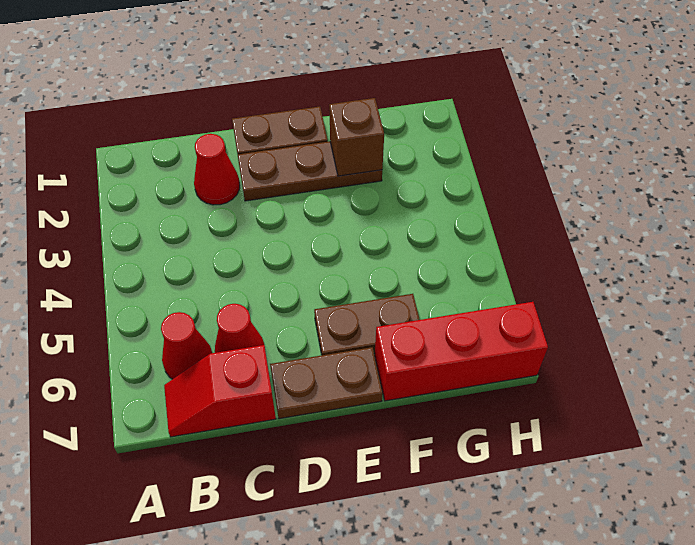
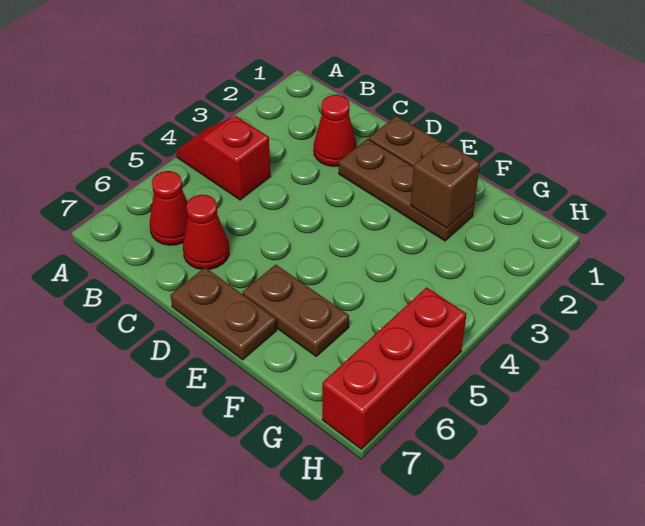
red slope B7:C7 level 1 top C -> red slope A4:B4 level 1 top B
red brick F7:H7 level 1 -> red brick H5:H7 level 1

